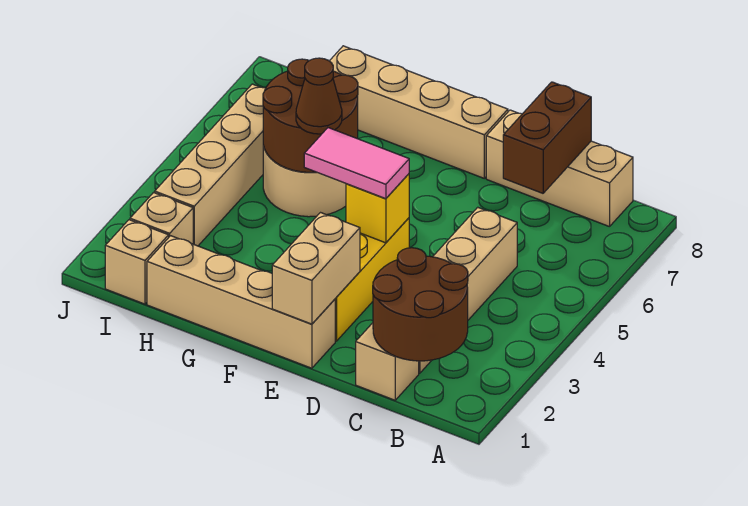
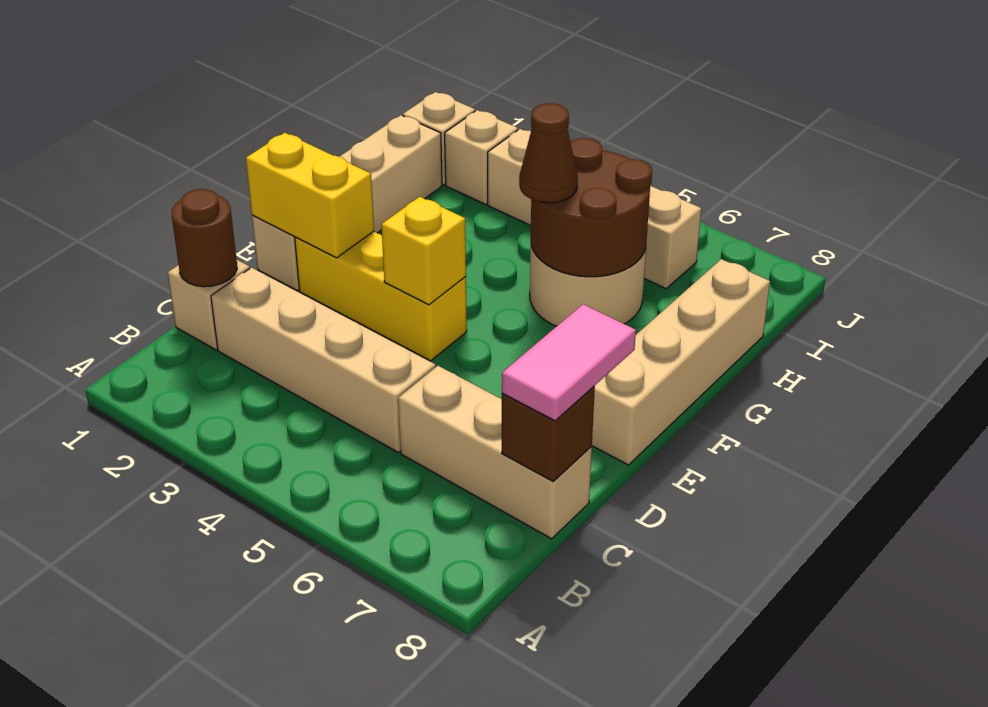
brown round brick B1:C2 level 2 -> brown round brick C1 level 2
tan brick B8:D8 level 1 -> tan brick C6:C8 level 1
brown brick C7:C8 level 2 -> brown brick C8 level 2
tan brick E1:E2 level 2 -> yellow brick E1:E2 level 2
pink tile E4:F4 level 3 -> pink tile C8:D8 level 3

